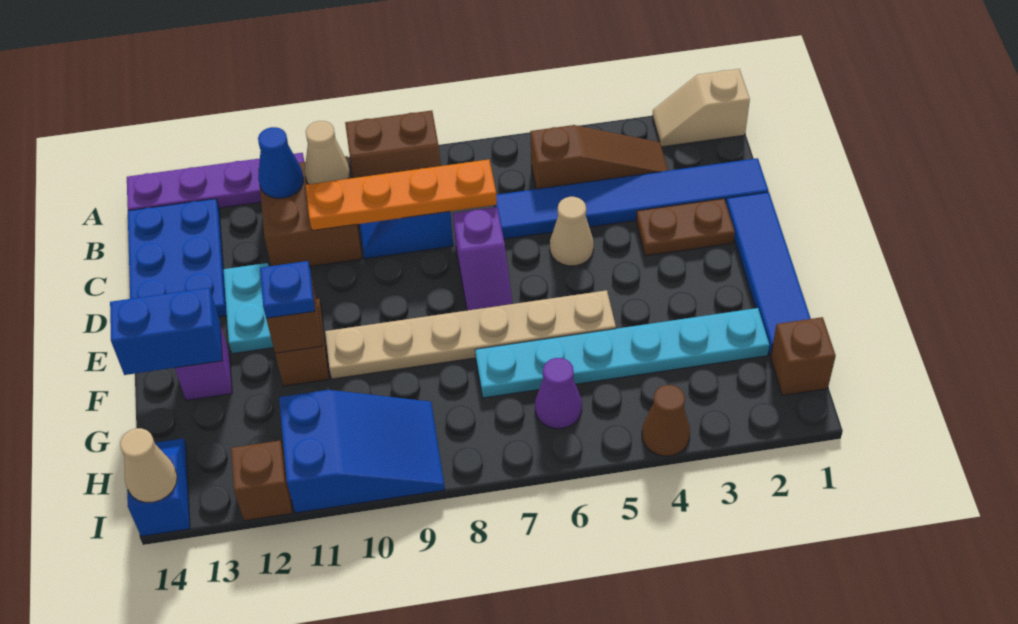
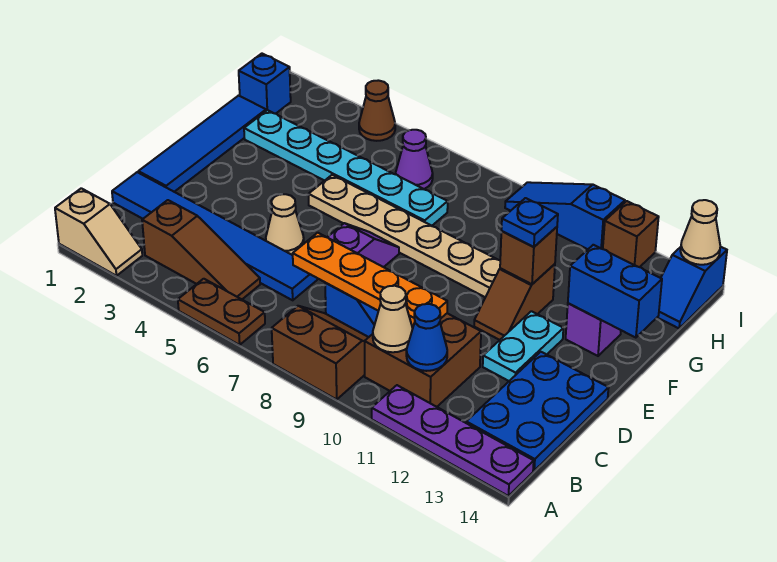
brown slope B3:B5 level 1 top 5 -> brown slope B3:B5 level 1 top 3
brown plate D2:D3 level 1 -> brown plate A5:A6 level 1
brown brick H1 level 1 -> blue brick H1 level 1
blue slope H9:I11 level 1 top 11 -> blue slope I9:I11 level 1 top 11

